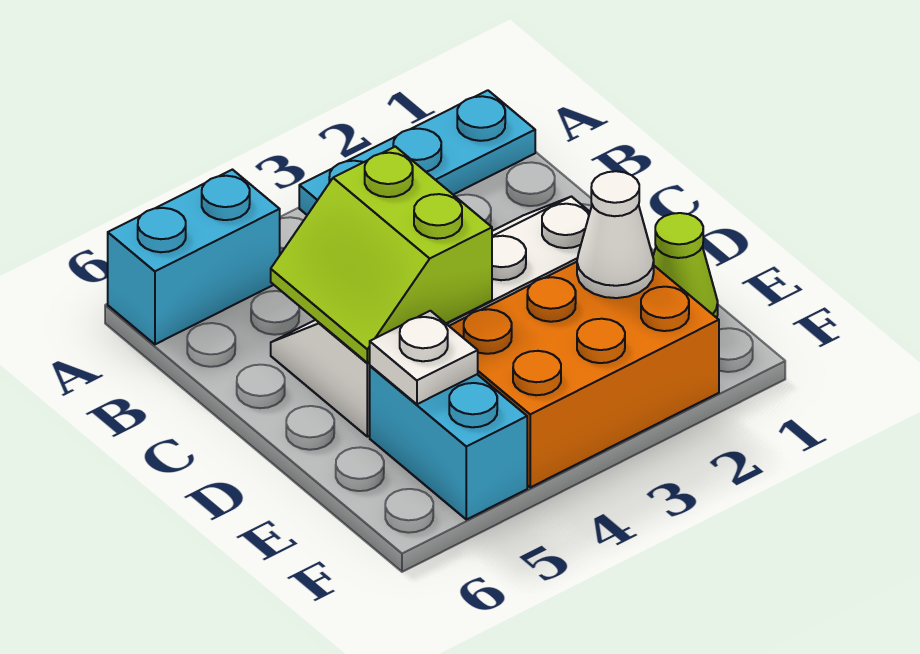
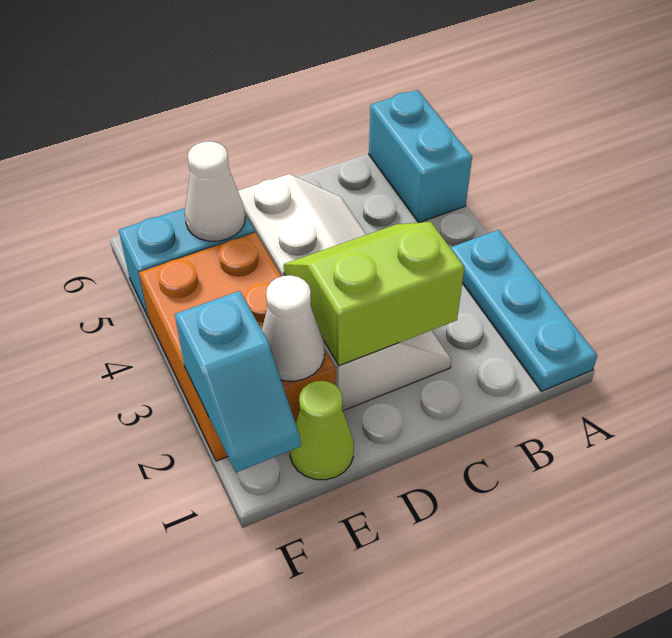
lime slope C4:D5 level 2 top 4 -> lime slope C2:D3 level 2 top 2
white plate E5 level 2 -> white cone E5 level 2
none -> cyan slope F1:F2 level 2 top 2

